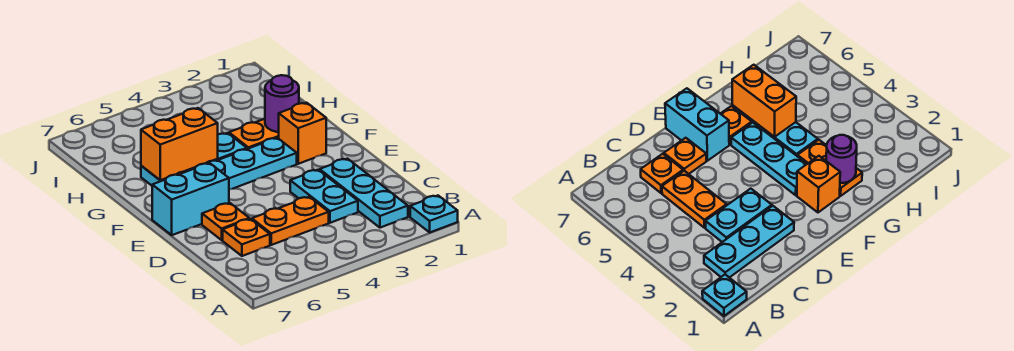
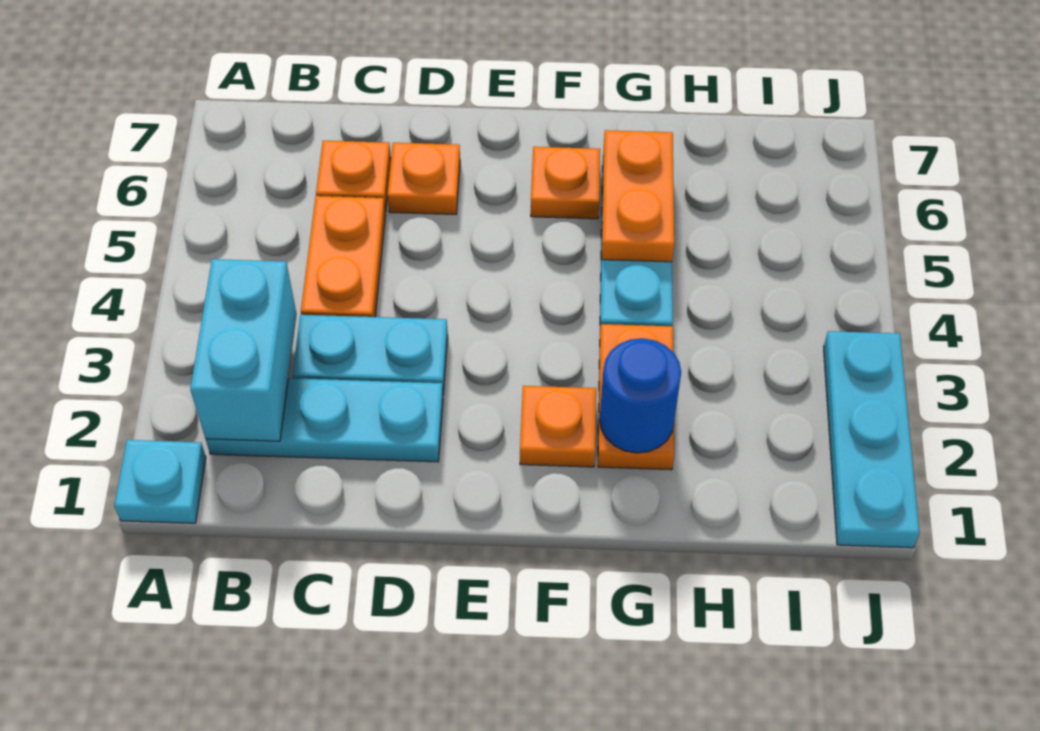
cyan brick E6:E7 level 1 -> cyan brick B2:B3 level 2
orange brick F2 level 1 -> orange plate F2 level 1
cyan plate F3:F5 level 1 -> cyan plate J1:J3 level 1
purple round brick G2 level 2 -> blue round brick G2 level 2
orange brick G5:G6 level 2 -> orange plate G5:G6 level 2

